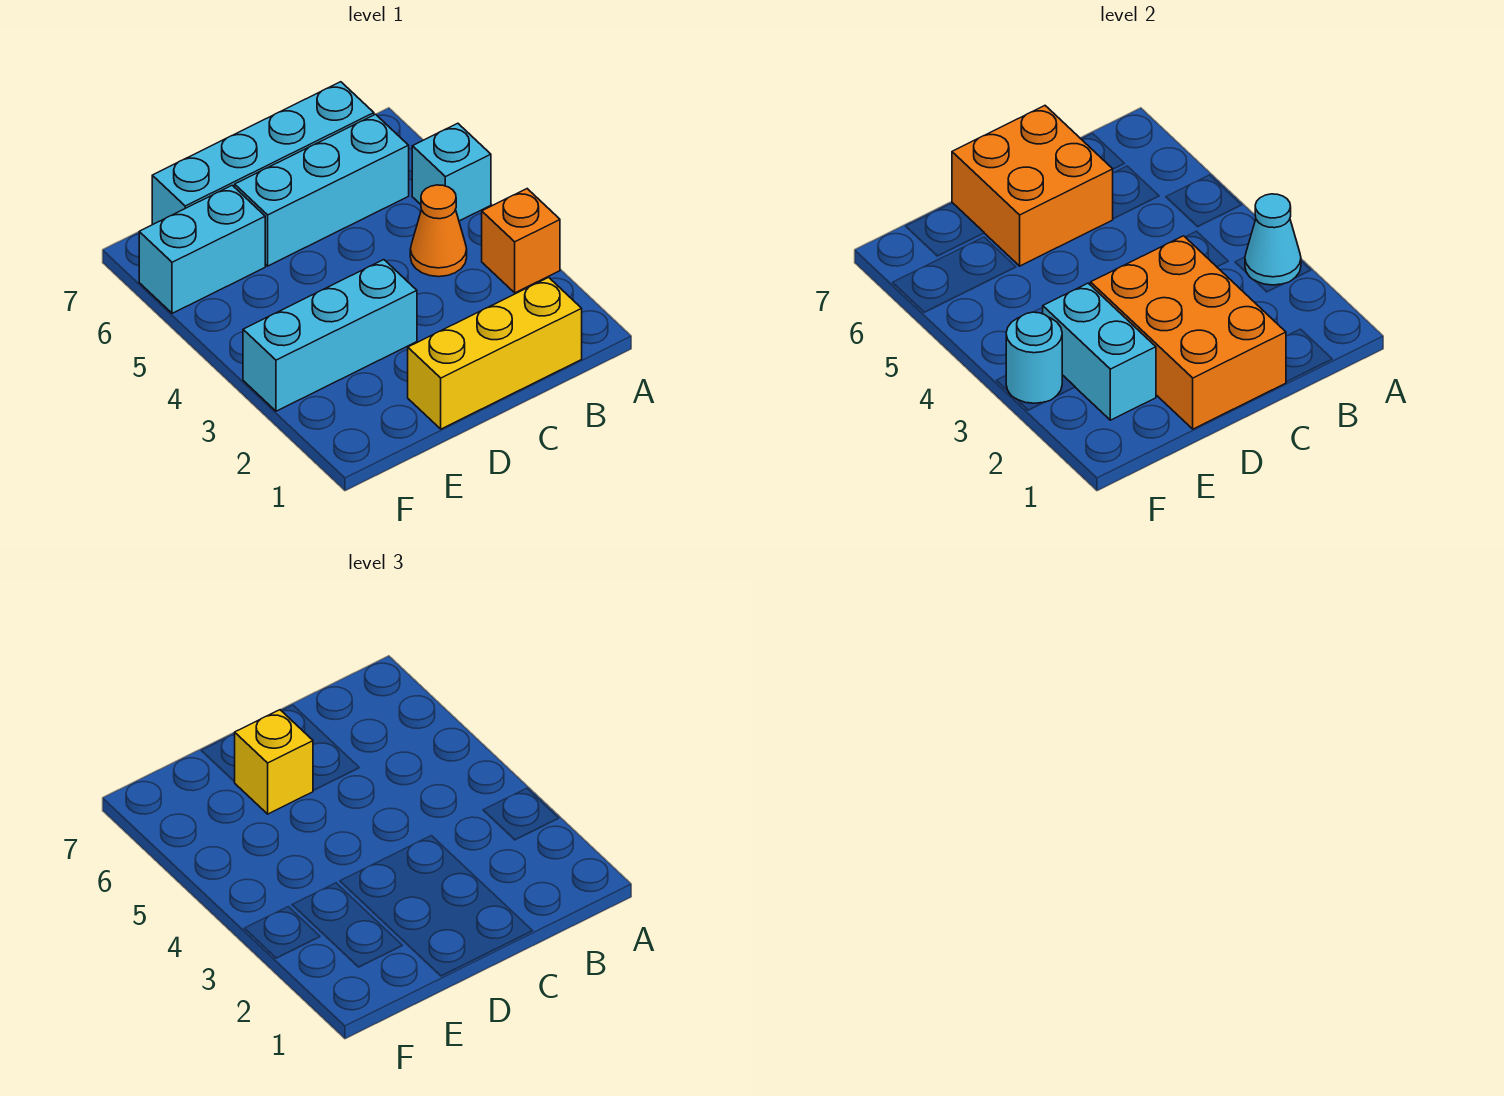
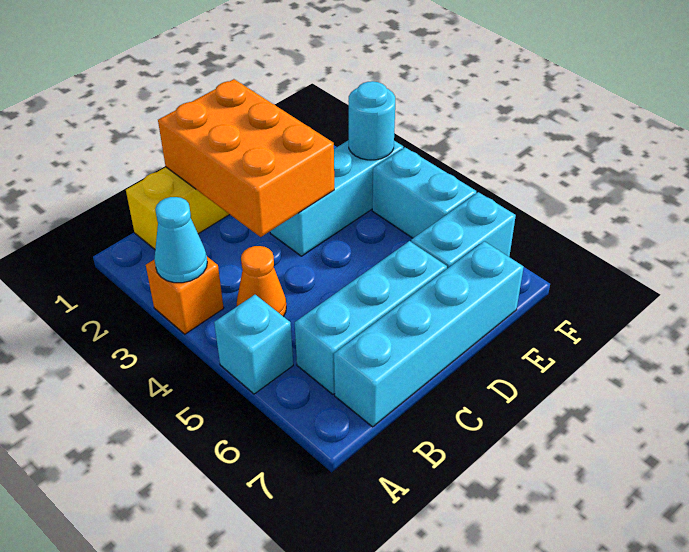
orange brick C6:D7 level 2 -> none
yellow brick D6 level 3 -> none
cyan brick E2:E3 level 2 -> cyan brick F4:F5 level 1

